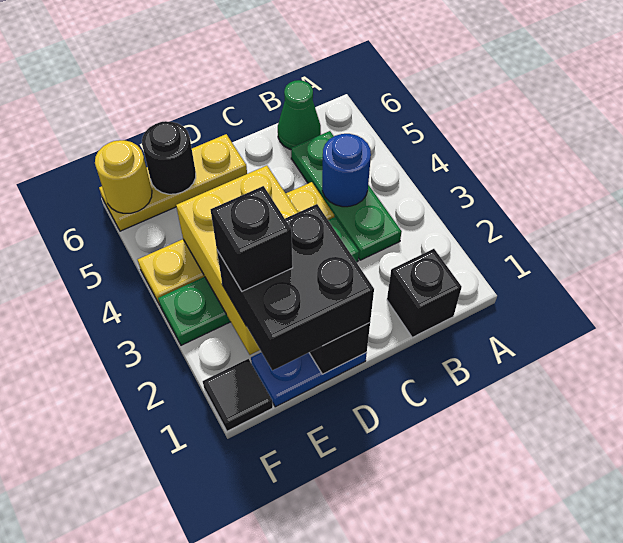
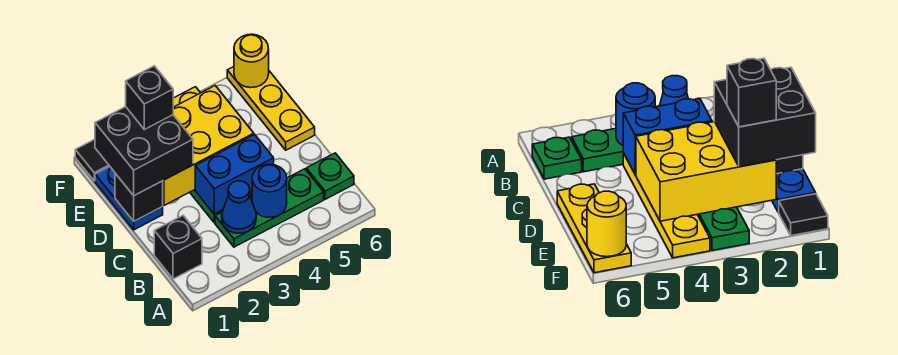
none -> blue cone B3 level 2
green cone B6 level 1 -> green plate B6 level 1
none -> blue brick C3:C4 level 2
black round brick E6 level 2 -> none

